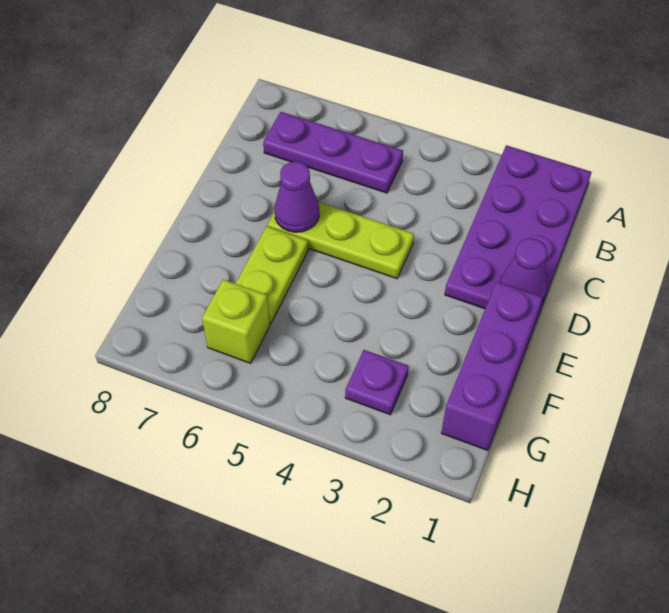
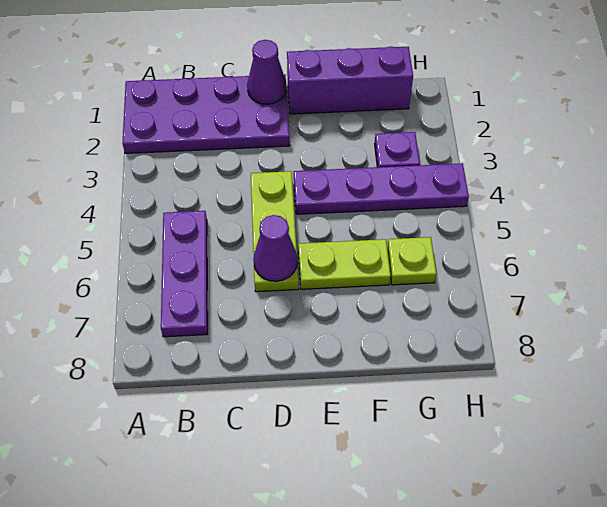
none -> purple plate E4:H4 level 1
lime brick G6 level 1 -> lime plate G6 level 1

